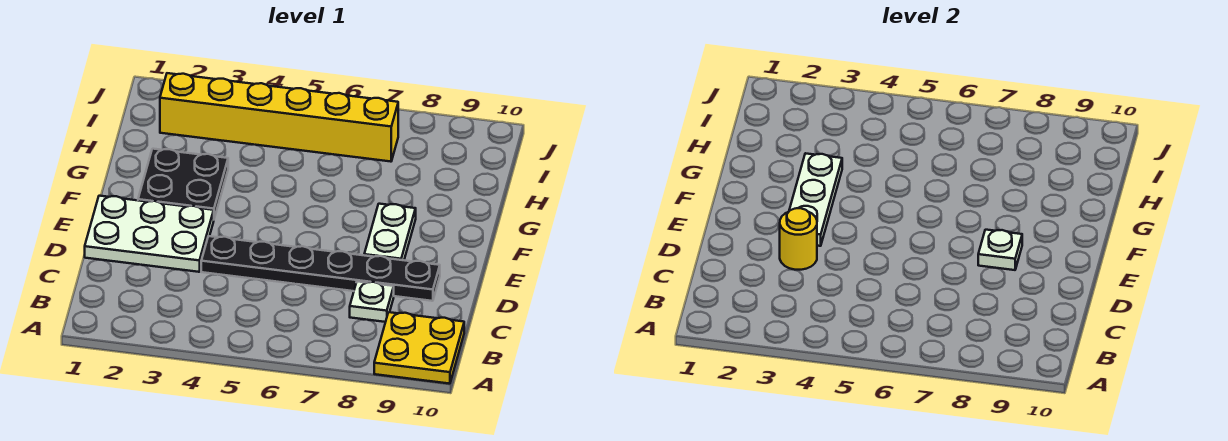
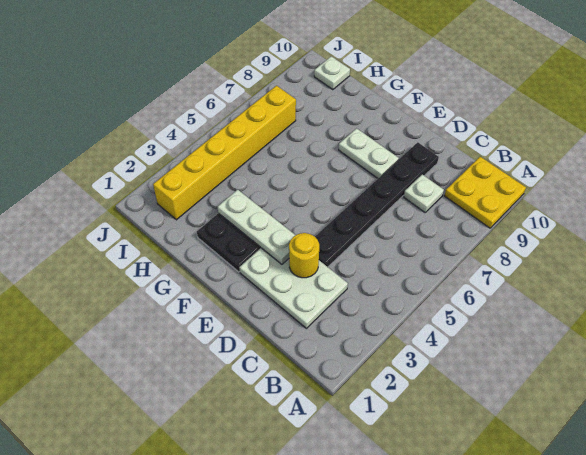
white plate D1:E3 level 1 -> white plate C2:E3 level 1
white plate E8 level 2 -> white plate I10 level 1

